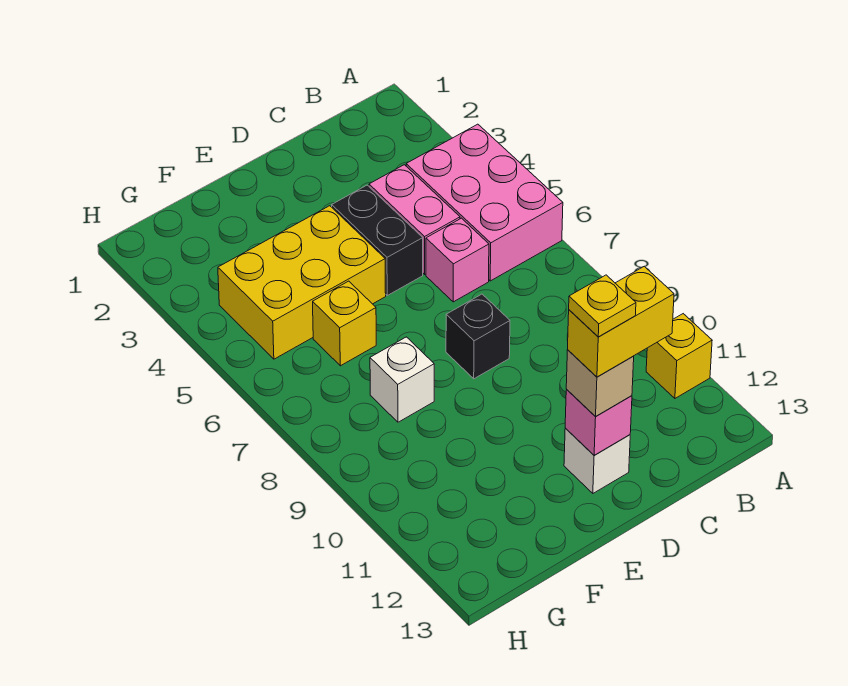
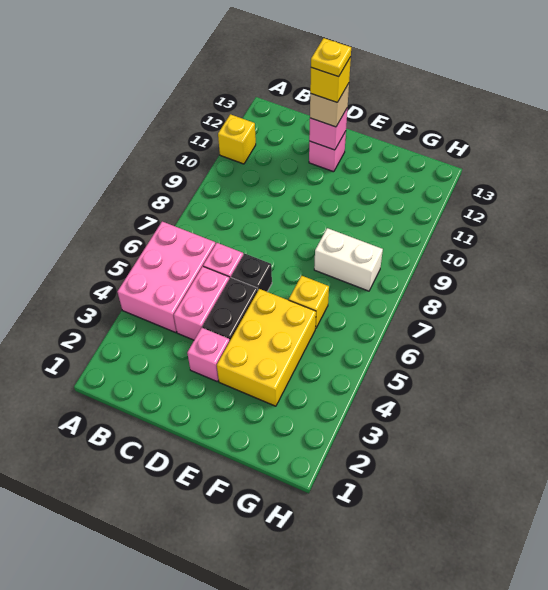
yellow brick C12:D12 level 4 -> yellow brick D12 level 4
none -> pink brick D3 level 1
black brick D8 level 1 -> black brick D6 level 1
white brick D12 level 1 -> pink brick D12 level 1
yellow brick E4:G5 level 1 -> yellow brick E3:F5 level 1
white brick F8 level 1 -> white brick F8:G8 level 1

